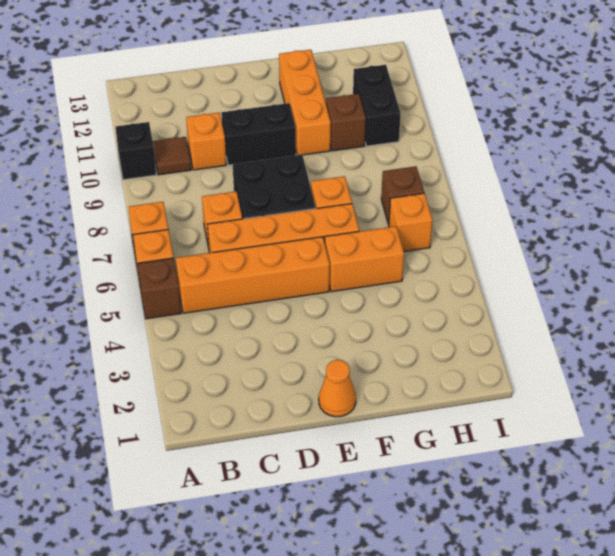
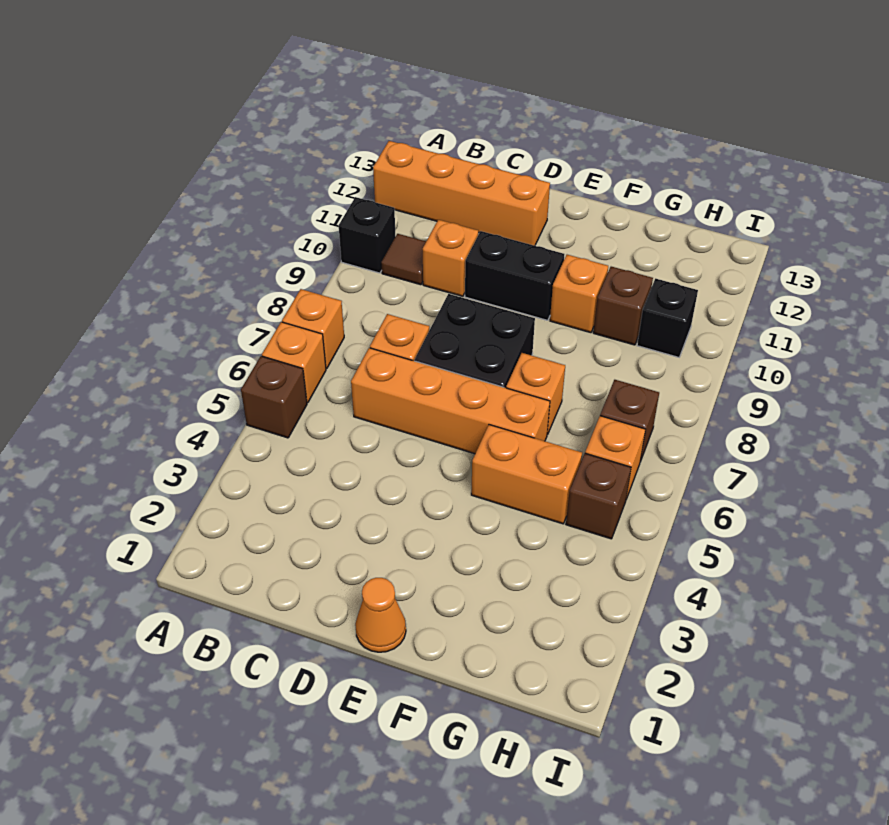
orange brick B5:E5 level 1 -> orange brick A12:D12 level 1
orange brick F10:F12 level 1 -> orange brick F10 level 1
none -> brown brick H5 level 1
black brick H10:H11 level 1 -> black brick H10 level 1

